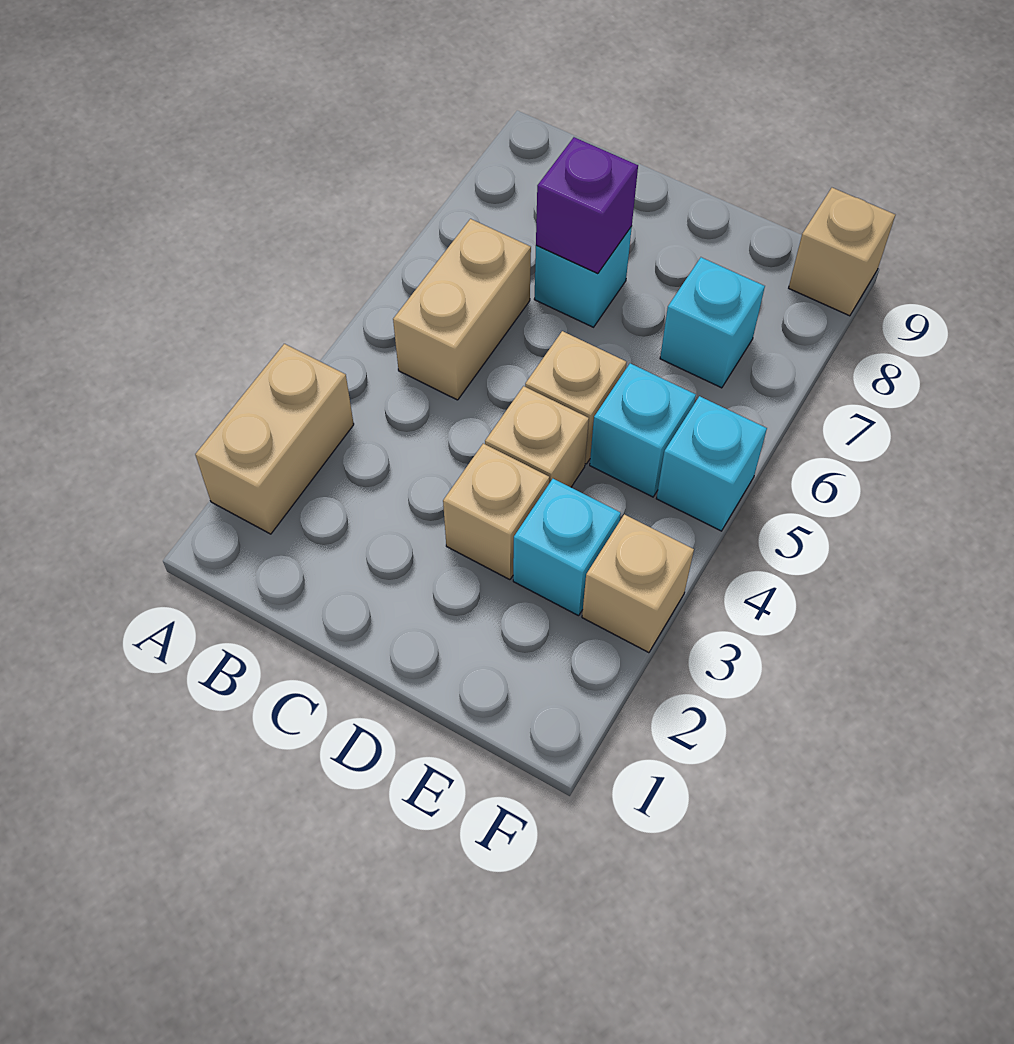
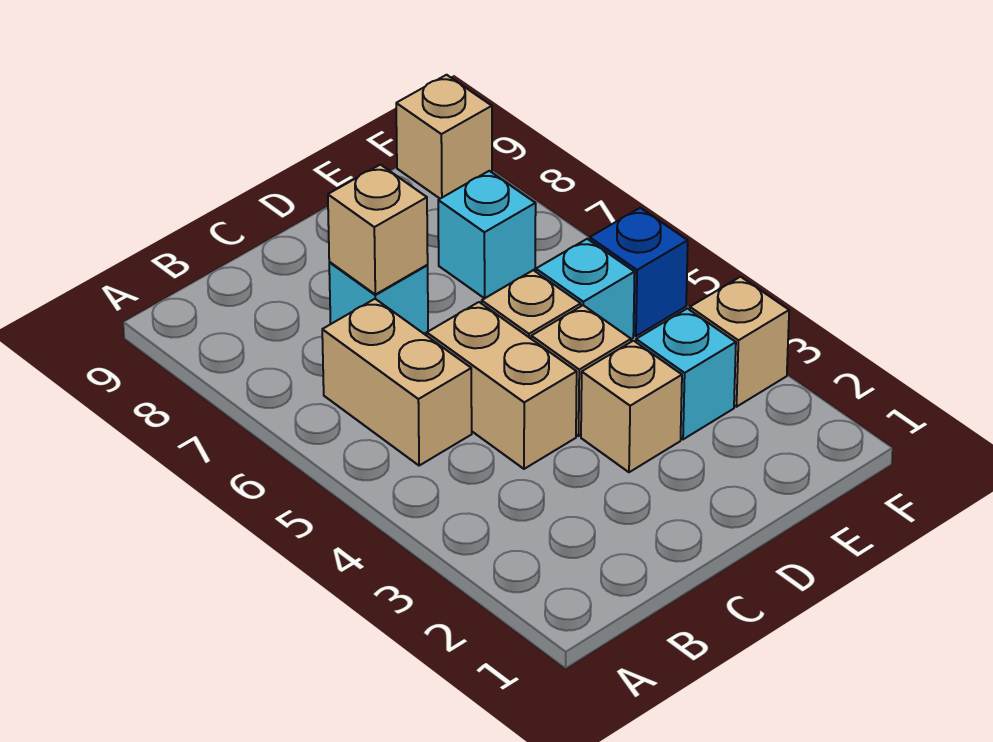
tan brick A2:A3 level 1 -> tan brick C4:C5 level 1
purple brick C7 level 2 -> tan brick C7 level 2
cyan brick F5 level 1 -> blue brick F5 level 1

